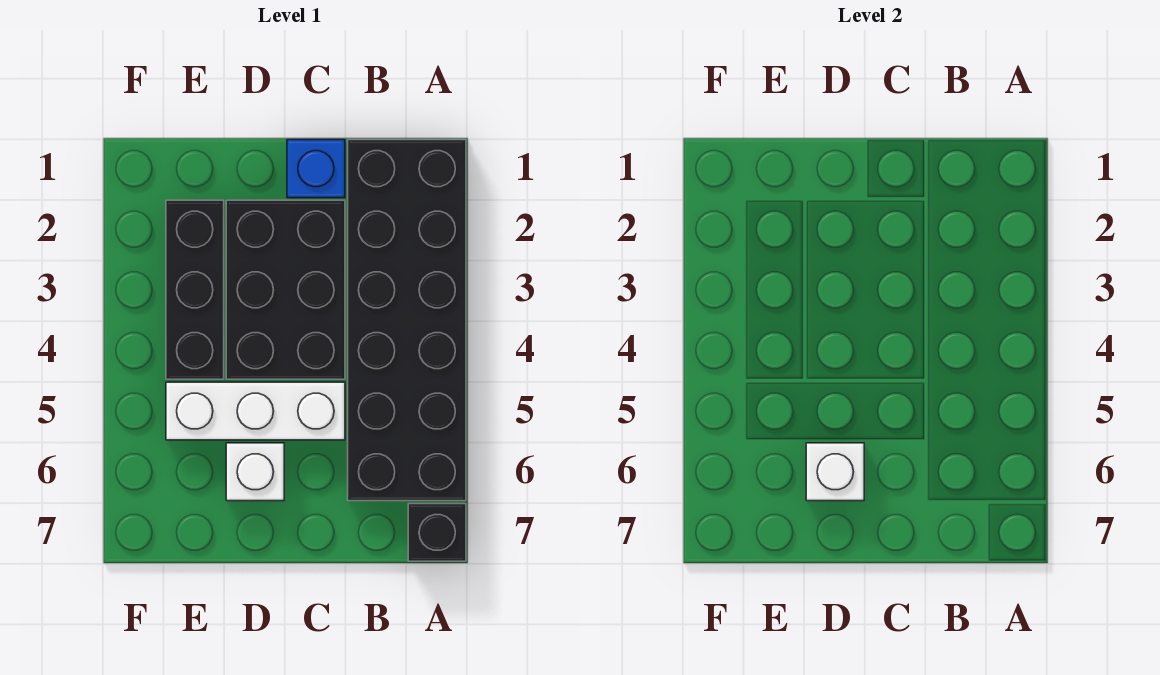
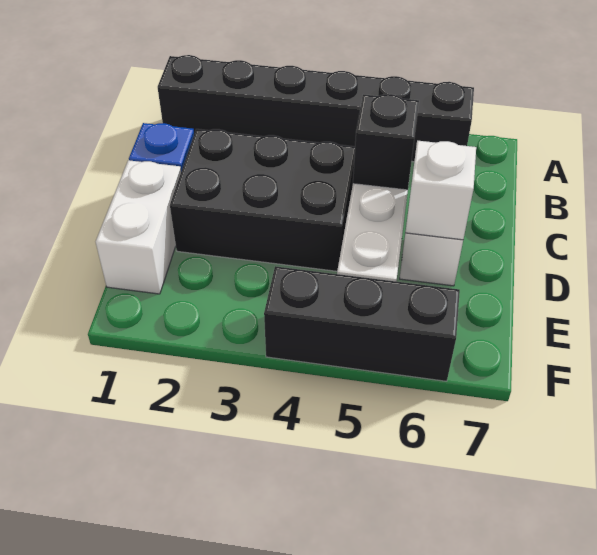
black brick A1:B6 level 1 -> black brick A1:A6 level 1
black brick A7 level 1 -> black brick C5 level 2
none -> white brick D1:E1 level 1
black brick E2:E4 level 1 -> black brick F4:F6 level 1

